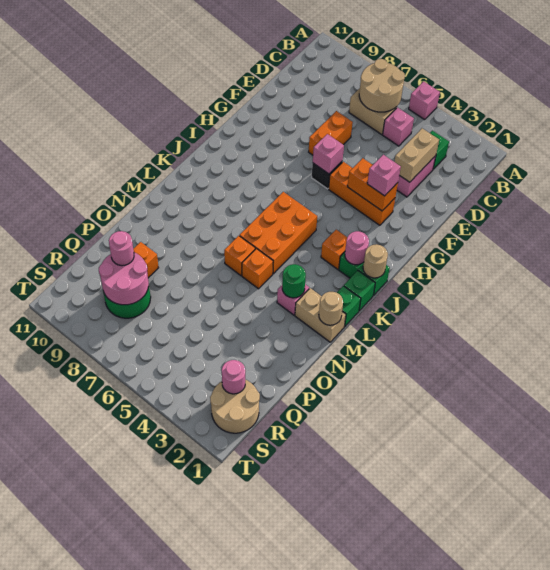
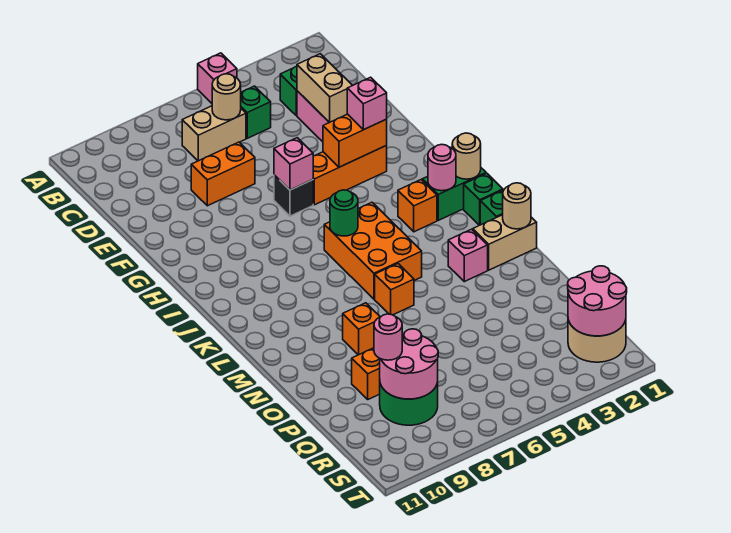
tan round brick B6:C7 level 2 -> tan round brick C6 level 2
pink brick C5 level 1 -> green brick C5 level 1
orange brick E7:F7 level 1 -> orange brick E7:E8 level 1
green round brick M3 level 2 -> green round brick J6 level 2
orange brick M5 level 1 -> orange brick N8 level 1
pink round brick R2 level 2 -> pink round brick R1:S2 level 2

